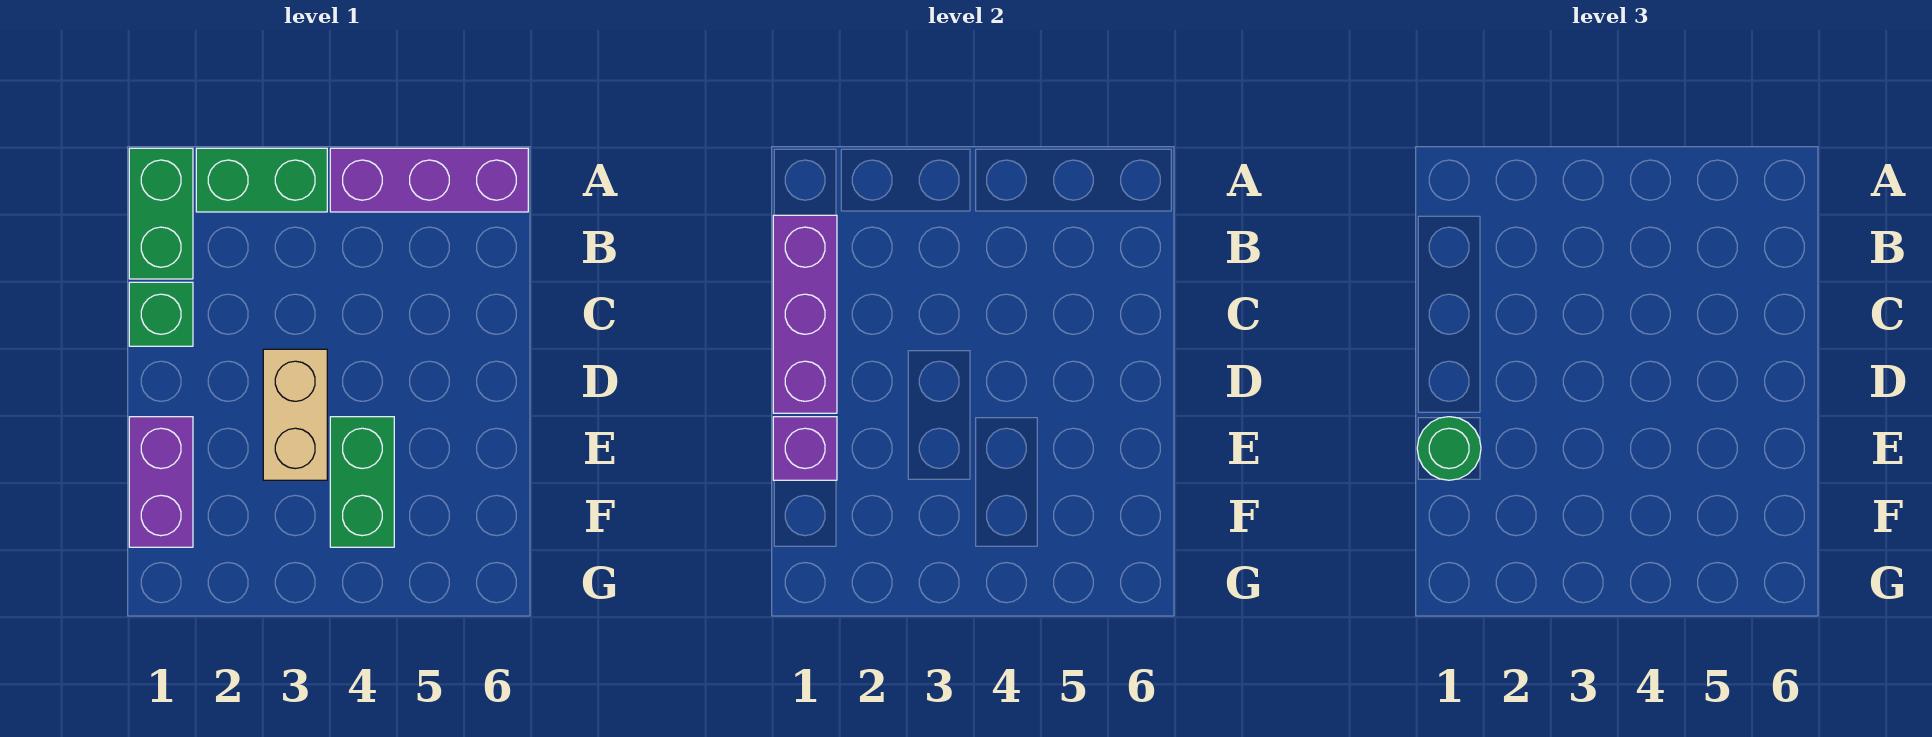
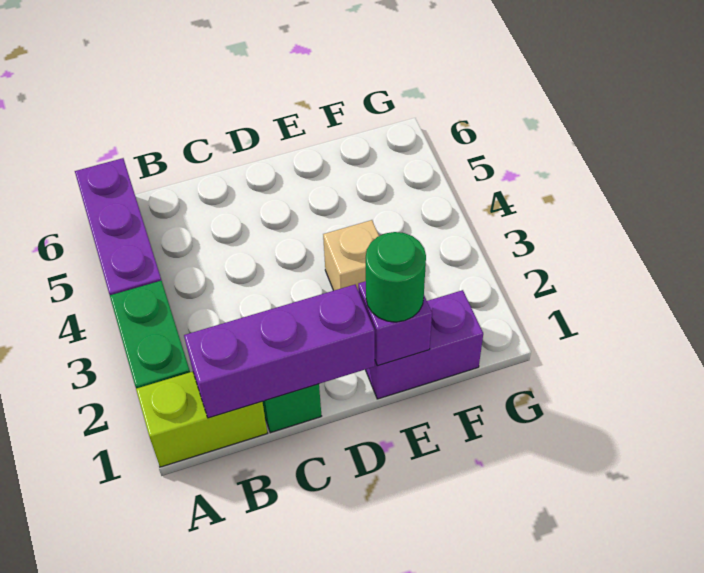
green brick A1:B1 level 1 -> lime brick A1:B1 level 1
tan brick D3:E3 level 1 -> tan brick E3 level 1
green brick E4:F4 level 1 -> none

